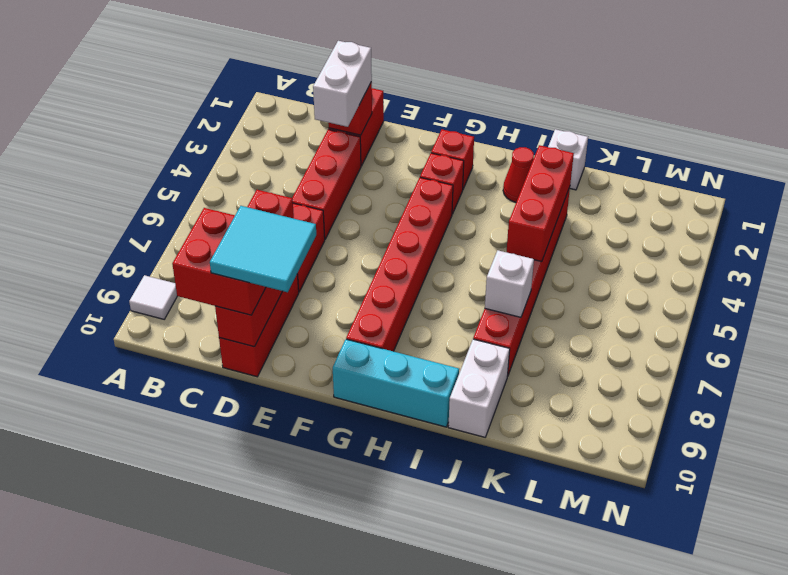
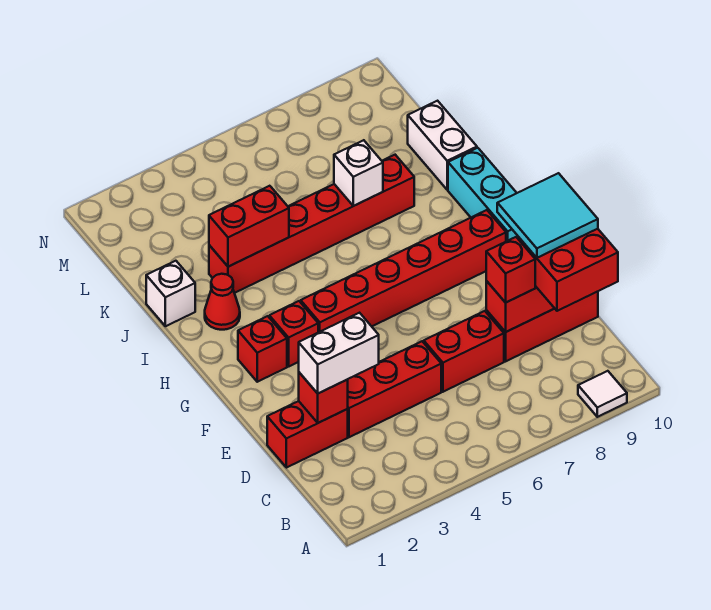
red brick J3:J5 level 2 -> red brick J3:J4 level 2
white brick J9:J10 level 1 -> white brick J10:K10 level 1

